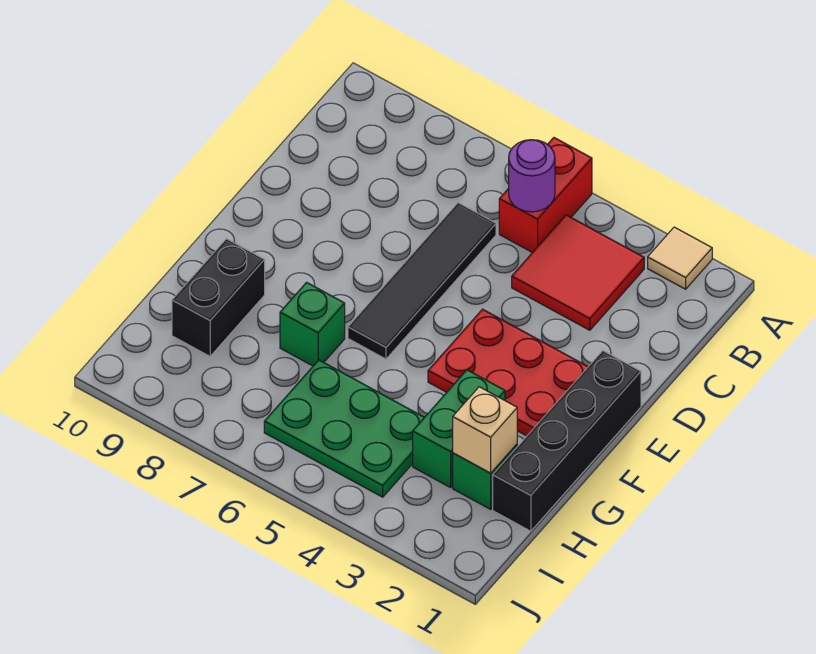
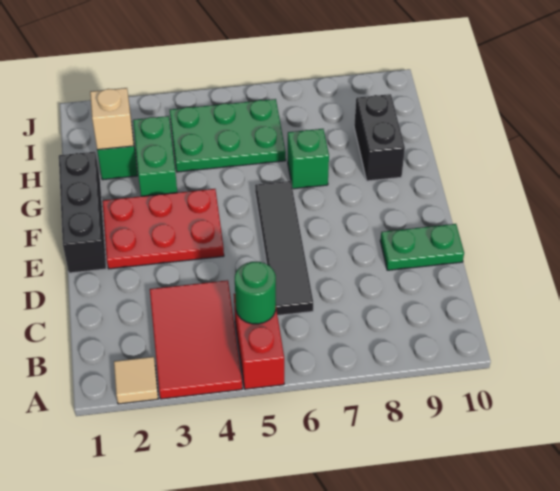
red tile B3:C4 level 1 -> red tile A3:C4 level 1
purple round brick B5 level 2 -> green round brick B5 level 2
none -> green plate D9:D10 level 1
black brick E1:H1 level 1 -> black brick E1:G1 level 1

